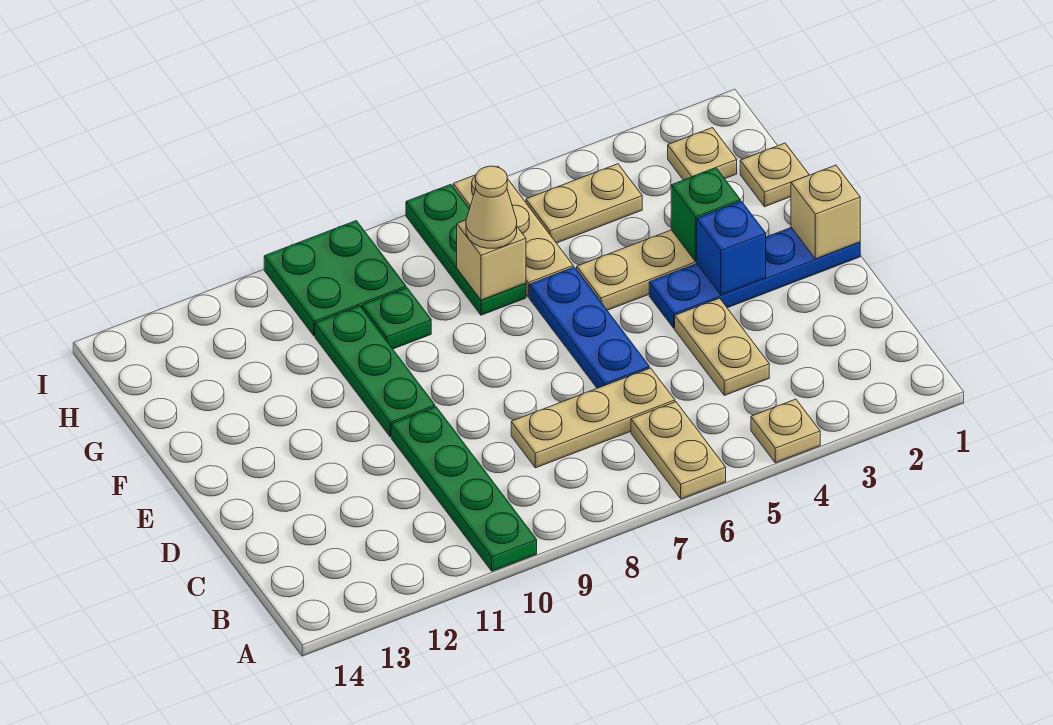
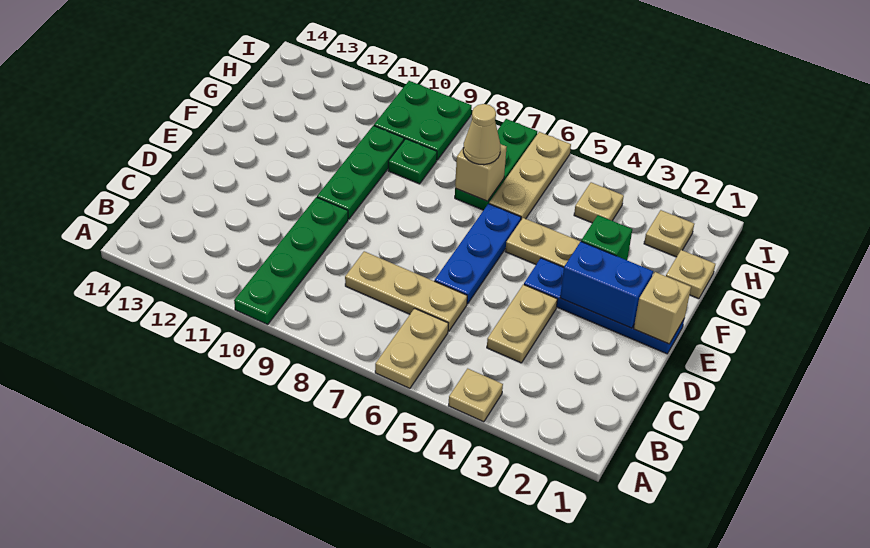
blue brick E3 level 2 -> blue brick E2:E3 level 2
tan plate H4:H5 level 1 -> tan plate H4 level 1

